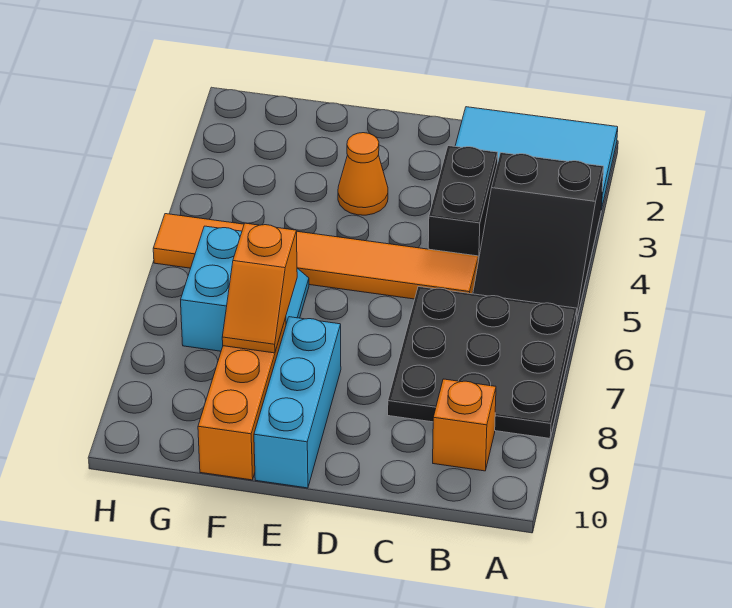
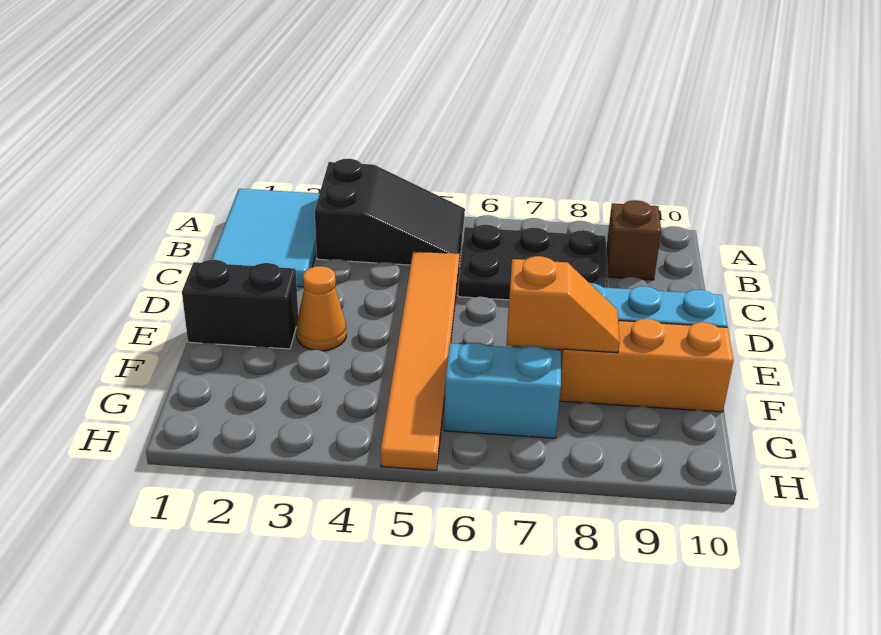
black plate A6:C8 level 1 -> black plate B6:C8 level 1
orange brick B9 level 1 -> brown brick B9 level 1
black brick C3:C4 level 1 -> black brick E1:E2 level 1

